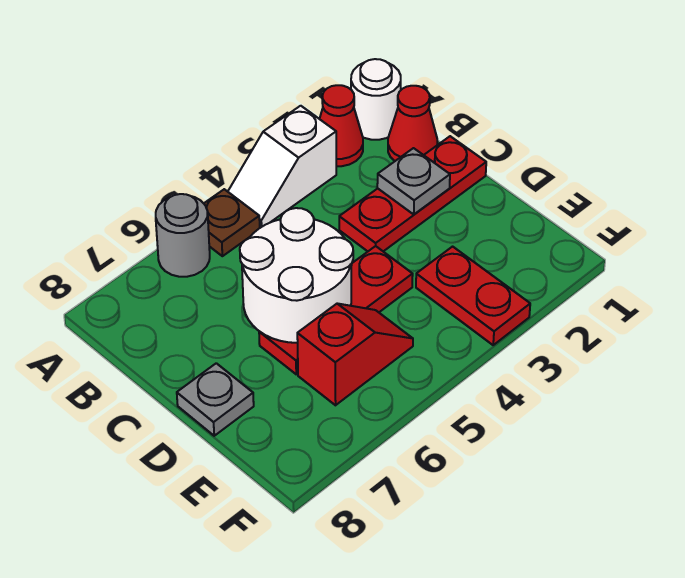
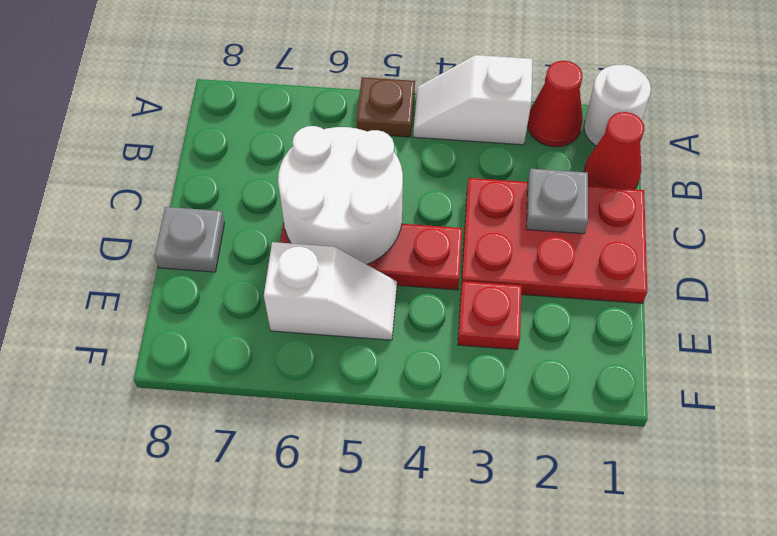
grey round brick A6 level 1 -> none
red plate C1:C3 level 1 -> red plate C1:D3 level 1
red plate E3:F3 level 1 -> red plate E3 level 1
red slope E5:E6 level 1 top 6 -> white slope E5:E6 level 1 top 6

